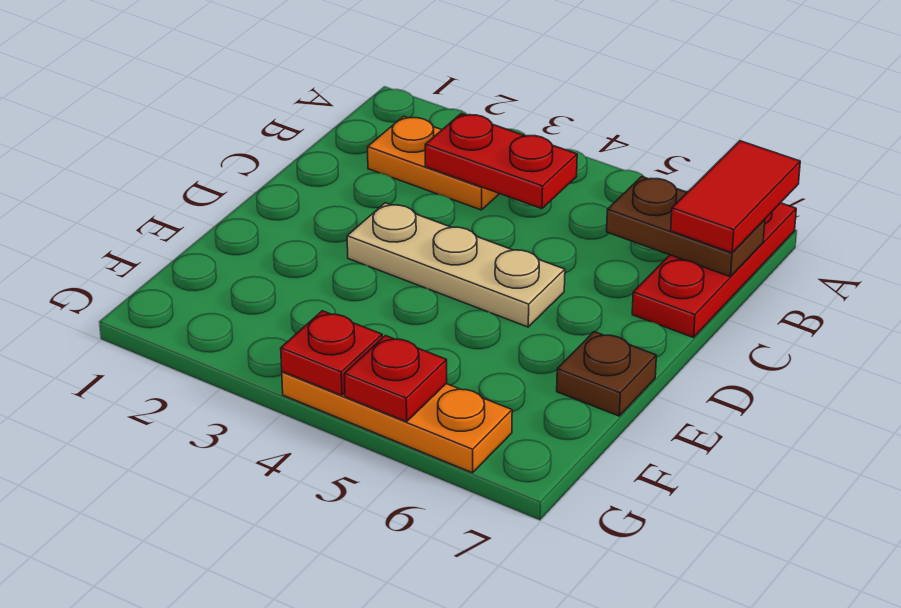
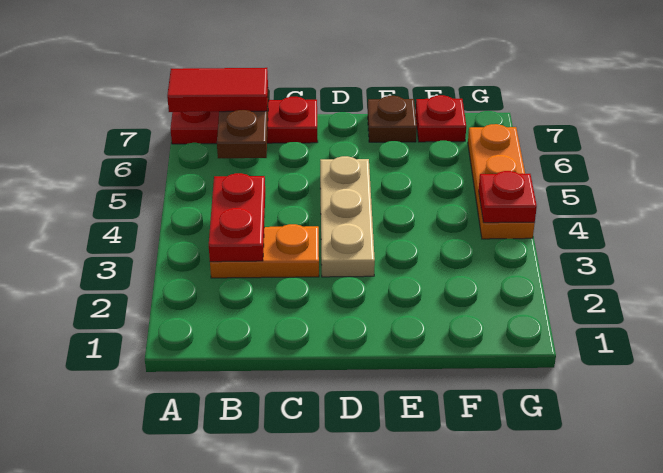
orange plate B2:B3 level 1 -> orange plate B3:C3 level 1
red plate G5 level 2 -> red plate F7 level 1

